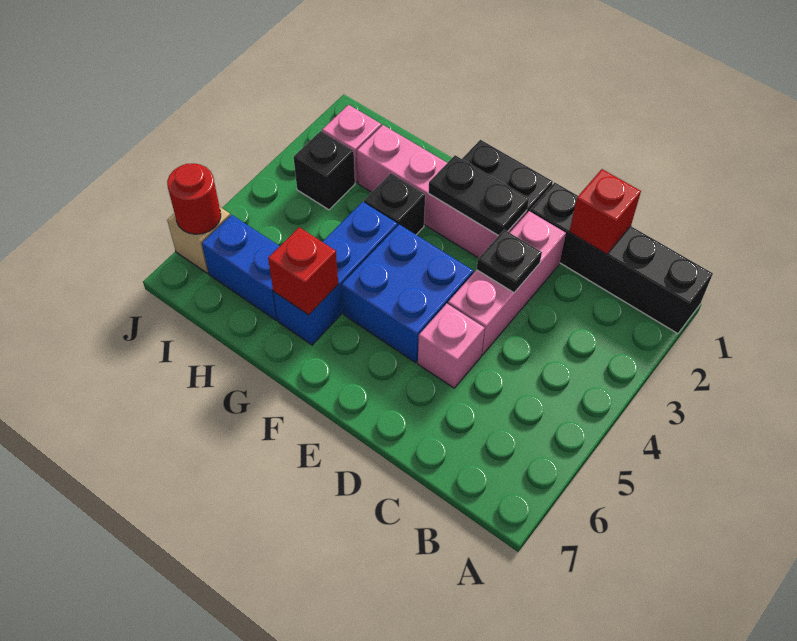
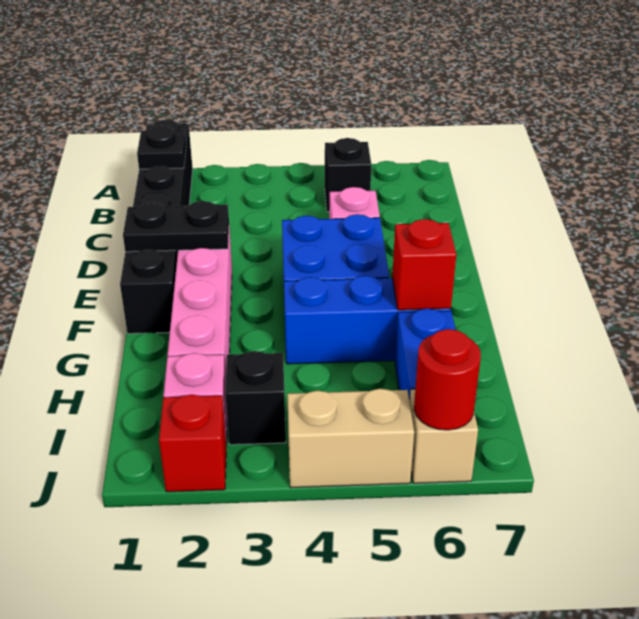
red brick C1 level 2 -> red brick J2 level 1
pink brick D2:D4 level 1 -> none
black plate D3 level 2 -> black plate B1 level 2
black plate E2:F2 level 2 -> black plate E1:E2 level 2
black brick G3 level 1 -> black brick B5 level 1
none -> tan brick J4:J5 level 1

